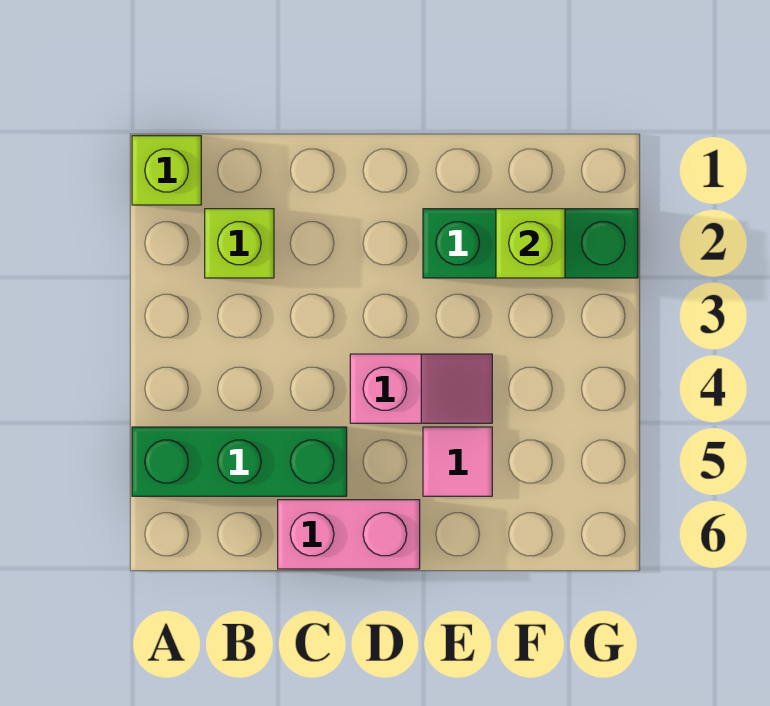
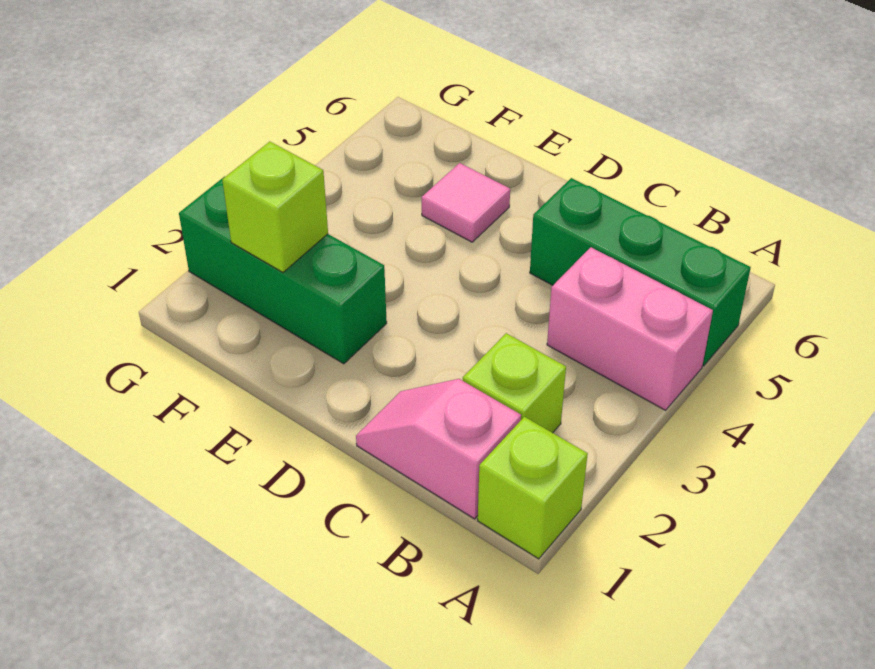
pink brick C6:D6 level 1 -> pink brick A4:B4 level 1
pink slope D4:E4 level 1 top D -> pink slope B1:C1 level 1 top B

